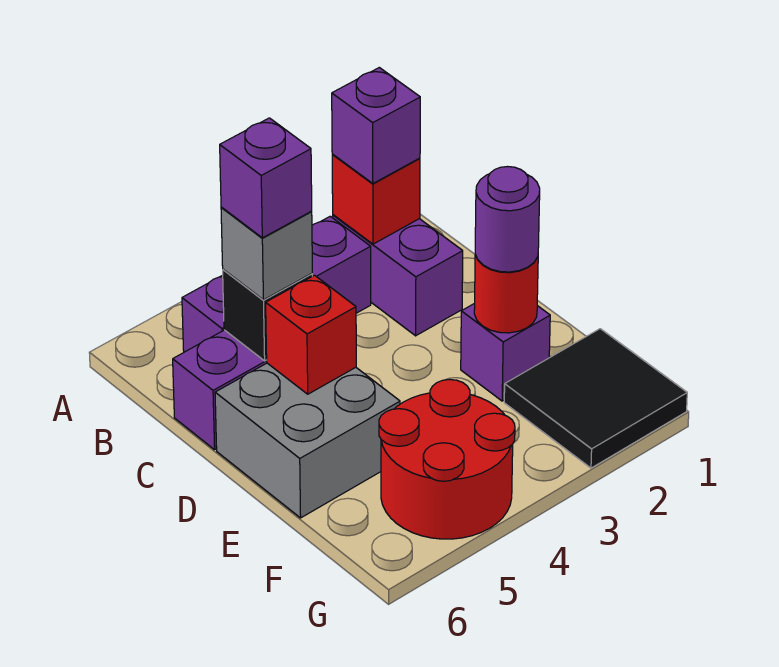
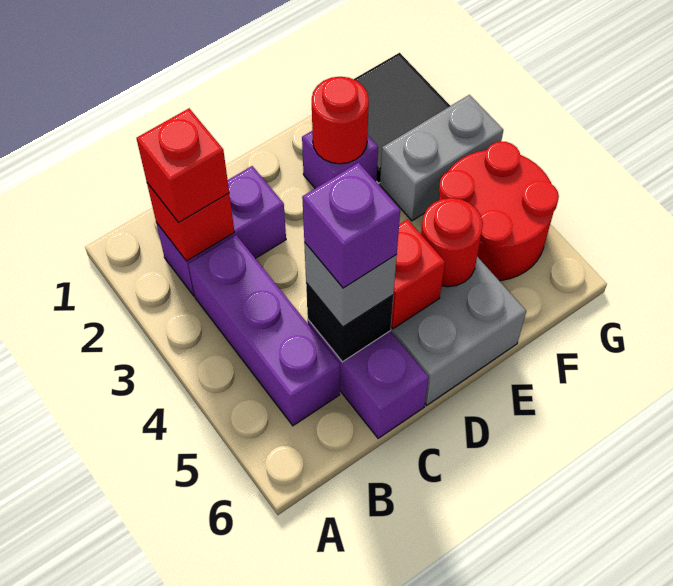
purple brick B2 level 3 -> red brick B2 level 3
purple round brick E2 level 3 -> none
none -> red round brick E5 level 2
none -> grey brick F3:G3 level 1

